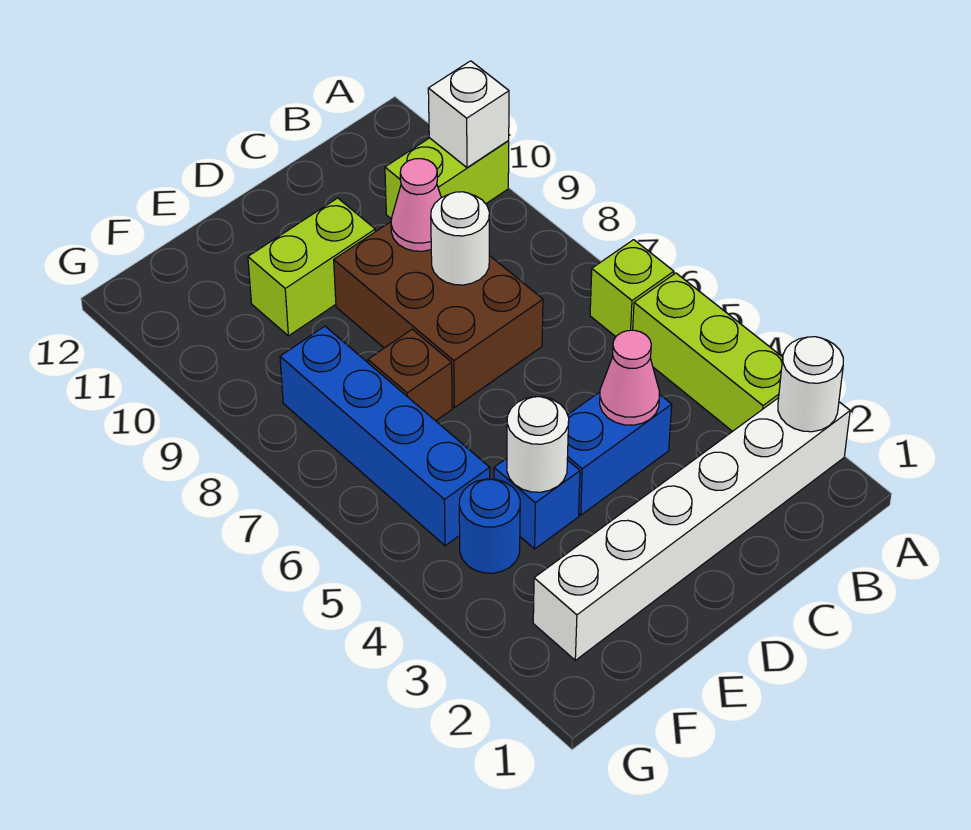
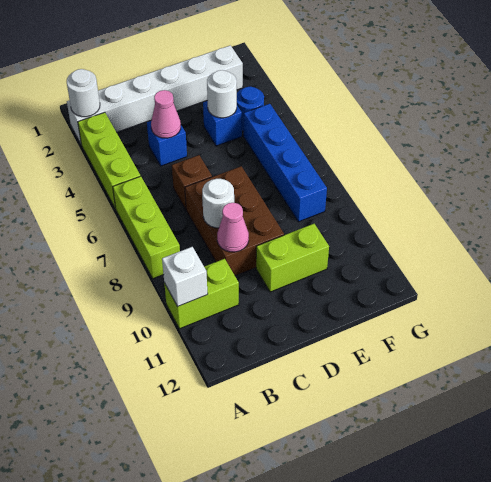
lime brick A6 level 1 -> lime brick A6:A8 level 1
blue brick C4:D4 level 1 -> blue brick C4 level 1
brown brick E7 level 1 -> brown brick C6 level 1

